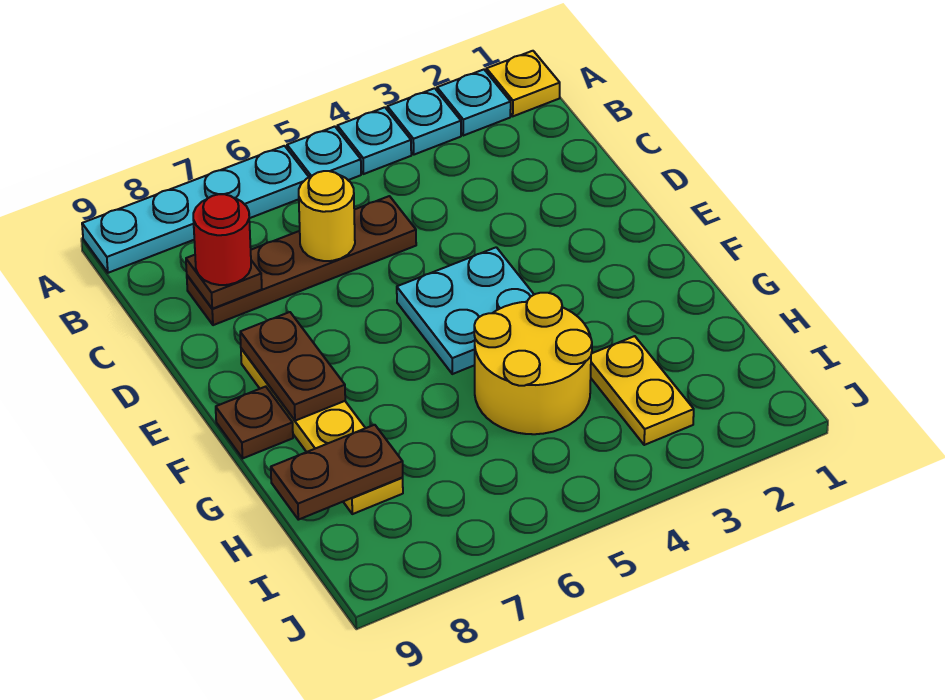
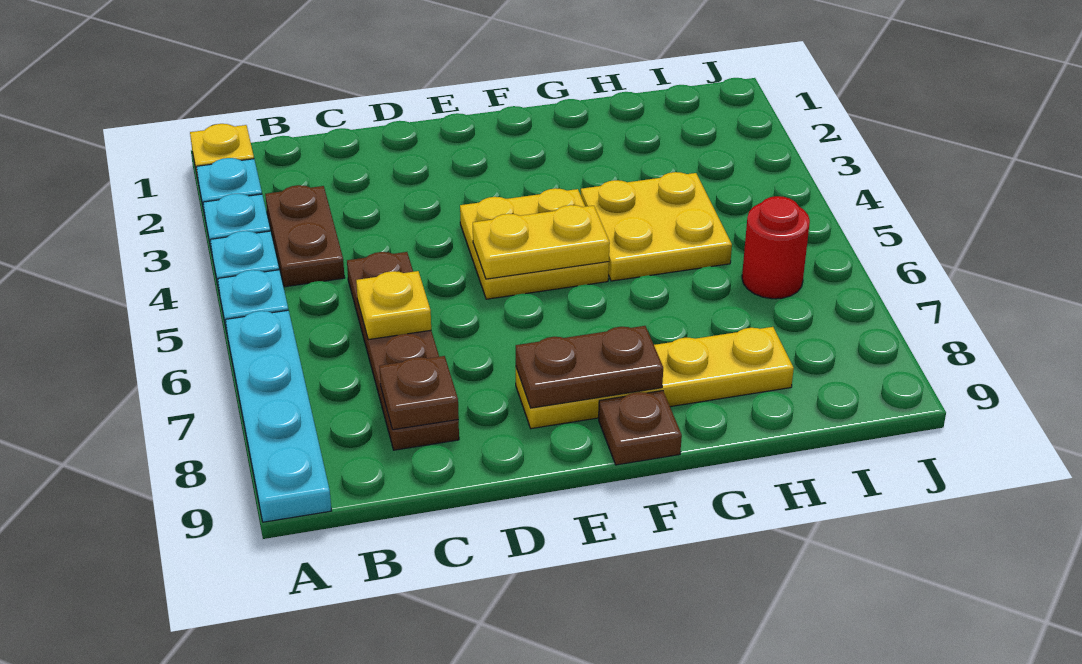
yellow round brick C6 level 2 -> yellow plate C6 level 2
red round brick C8 level 3 -> red round brick I6 level 1
cyan plate E4:F5 level 1 -> yellow plate E4:F5 level 1
yellow round brick G4:H5 level 1 -> yellow plate G4:H5 level 1
yellow plate H3:I3 level 1 -> yellow plate E5:F5 level 2
brown plate H8:H9 level 2 -> brown plate B3:B4 level 1

